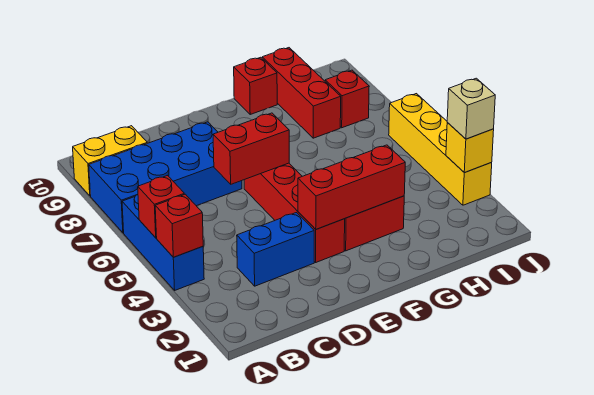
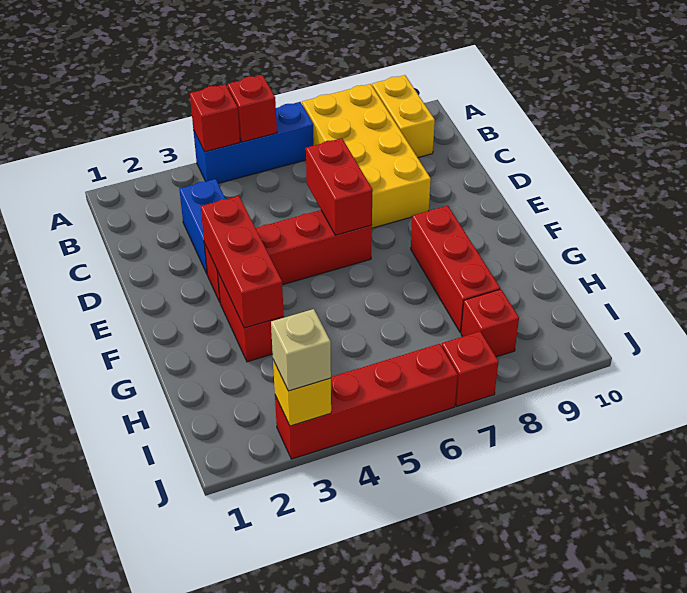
blue brick A7:D8 level 1 -> yellow brick A7:D8 level 1
red brick G10 level 1 -> red brick J7 level 1
red brick H8:H10 level 1 -> red brick F8:H8 level 1
yellow brick J3:J6 level 1 -> red brick J3:J6 level 1

